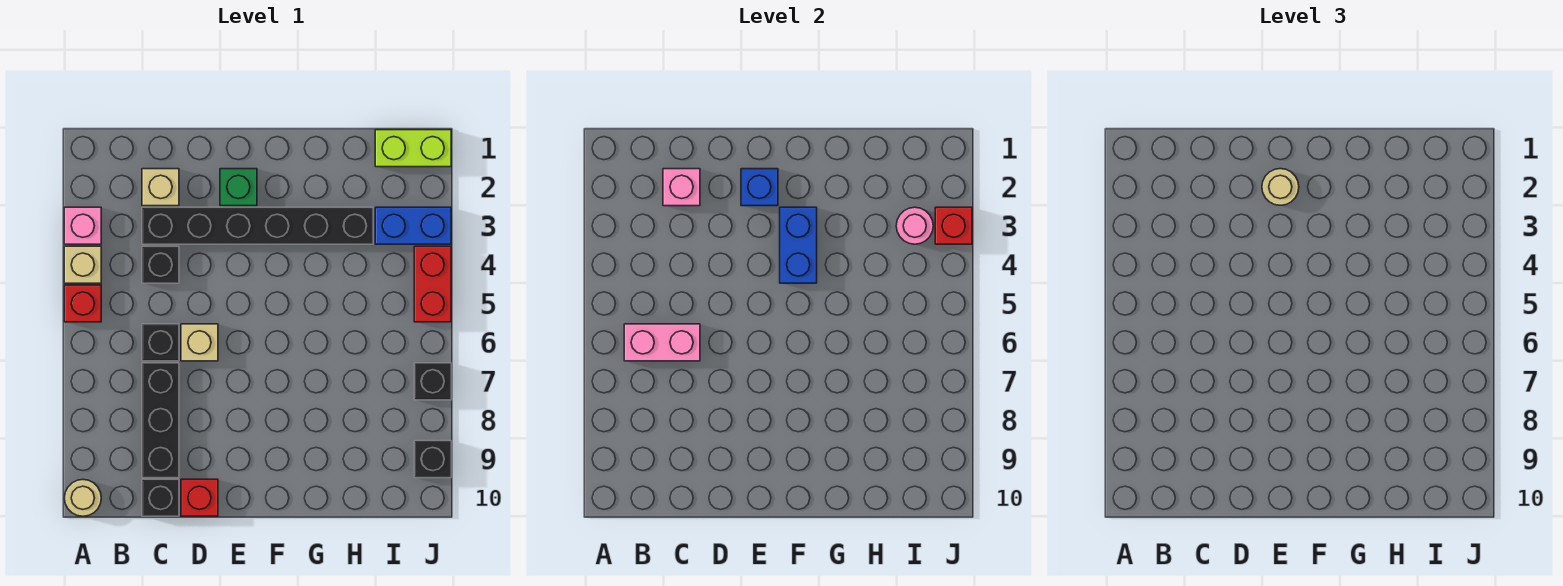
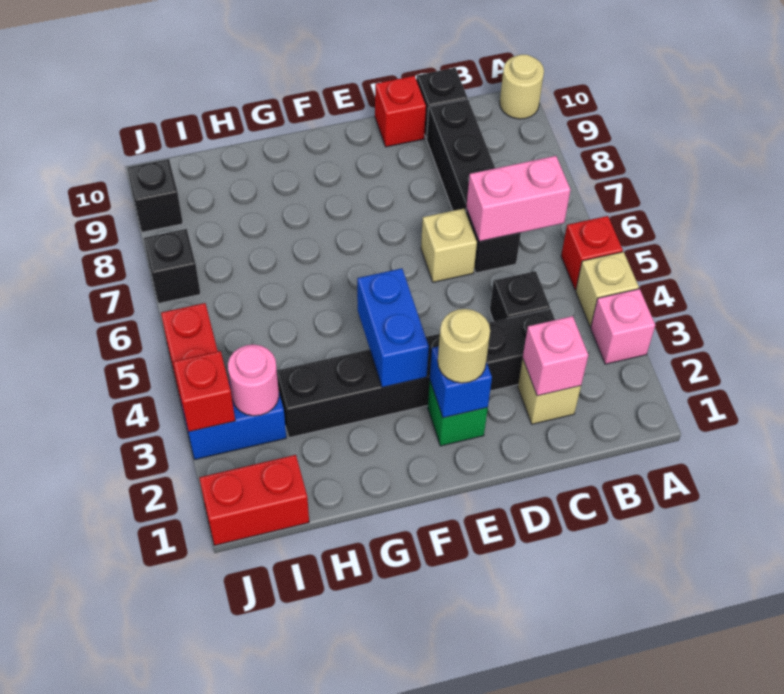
lime brick I1:J1 level 1 -> red brick I1:J1 level 1

